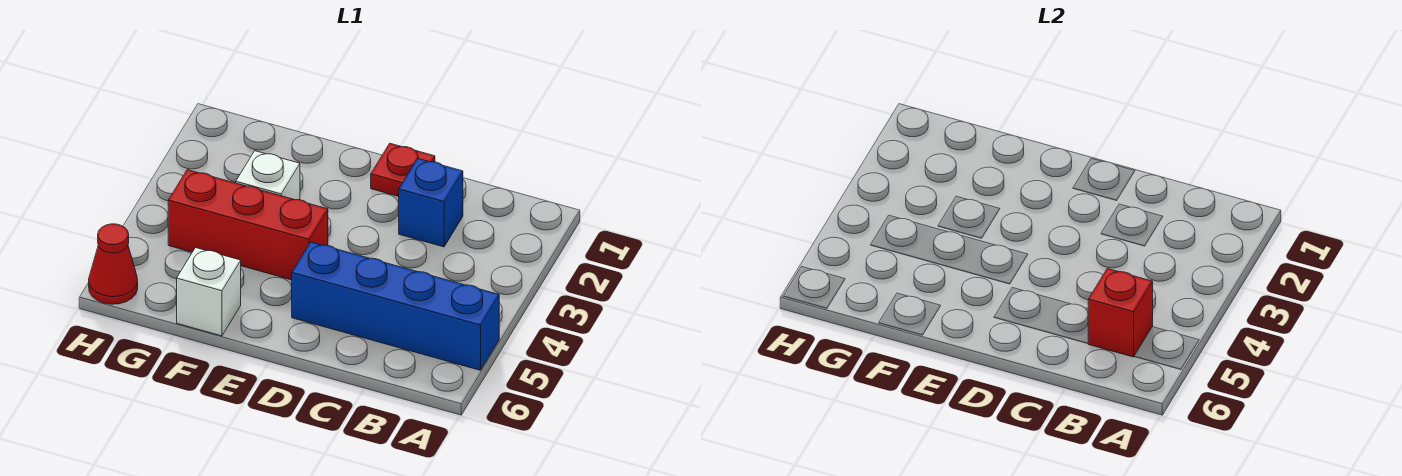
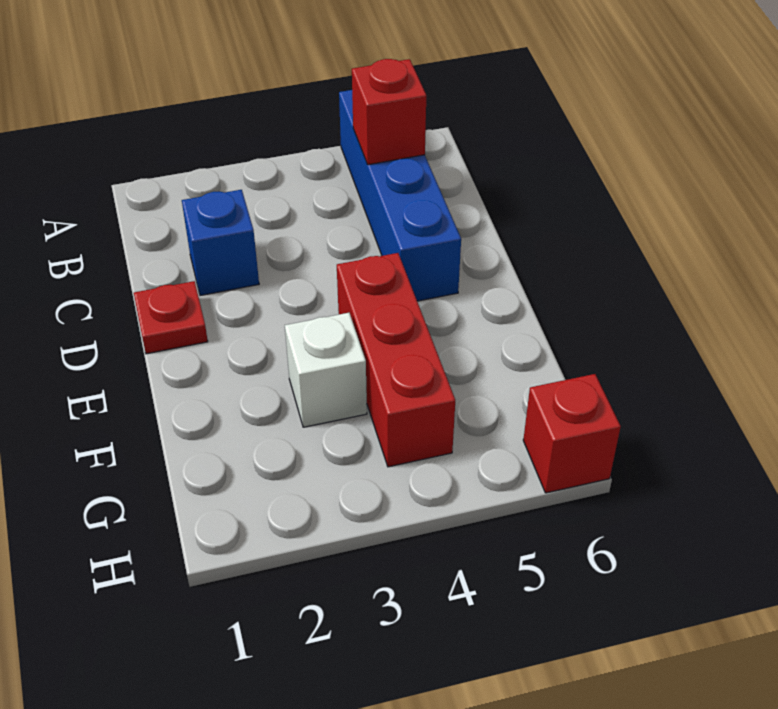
white brick F6 level 1 -> none
red cone H6 level 1 -> red brick H6 level 1

